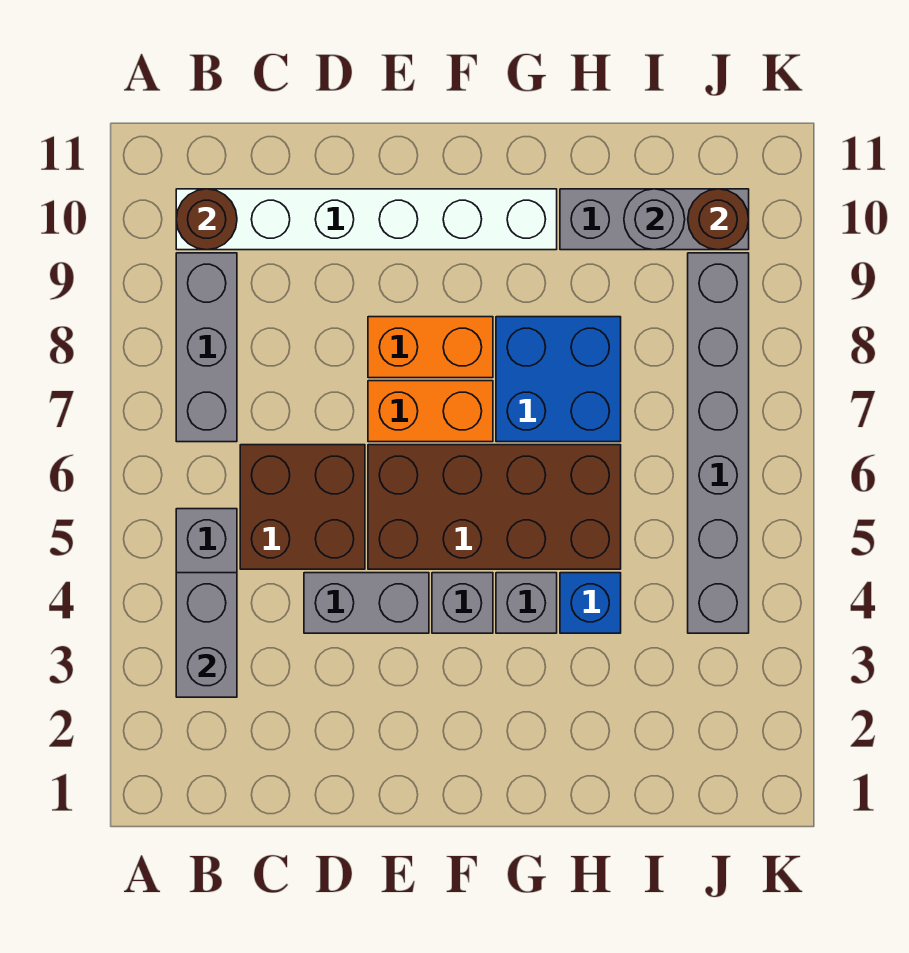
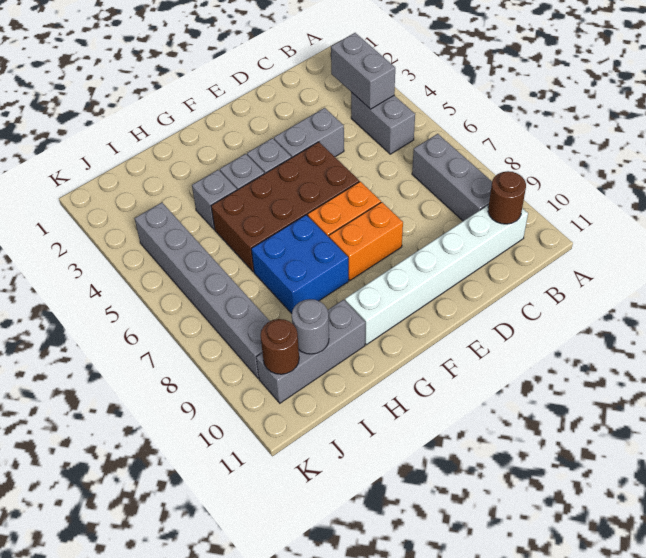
brown brick C5:D6 level 1 -> none
blue brick H4 level 1 -> grey brick H4 level 1

